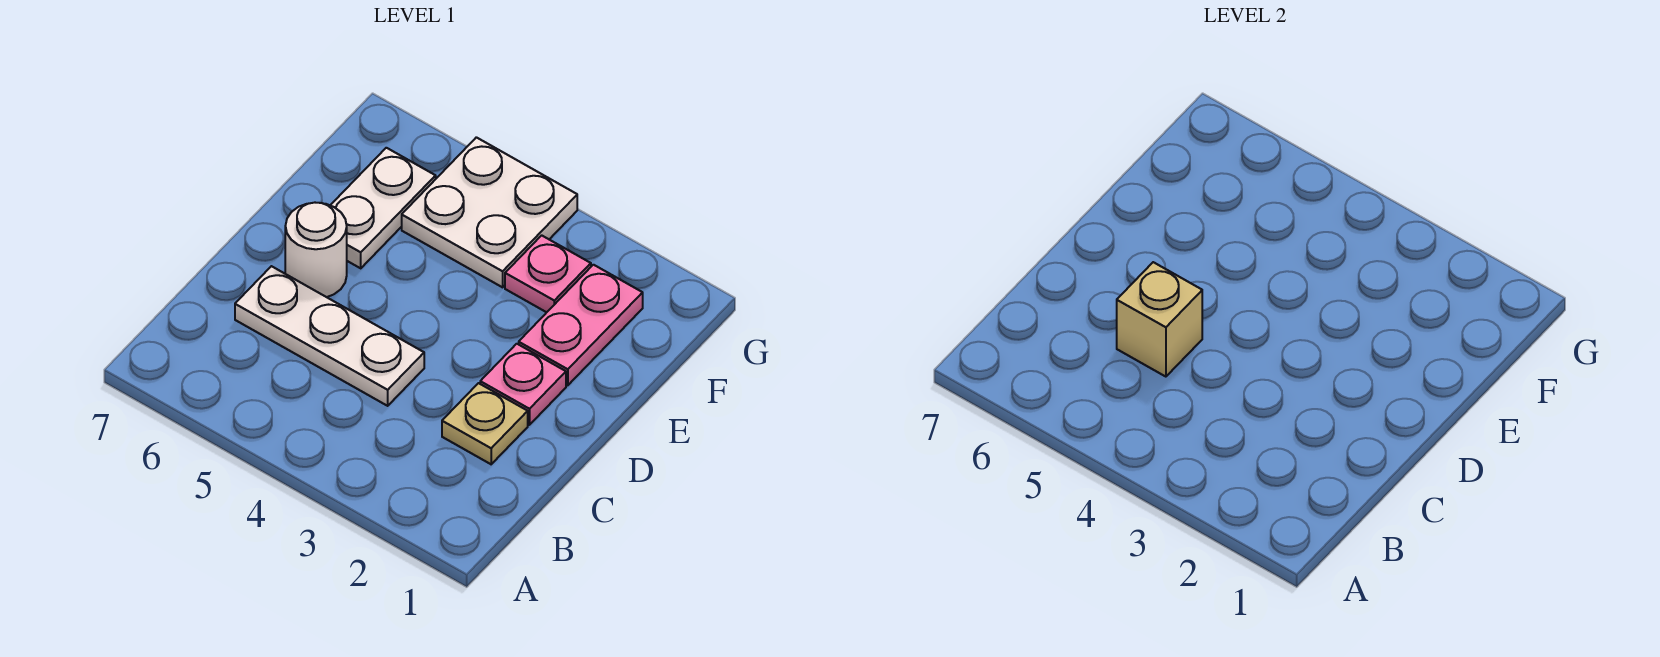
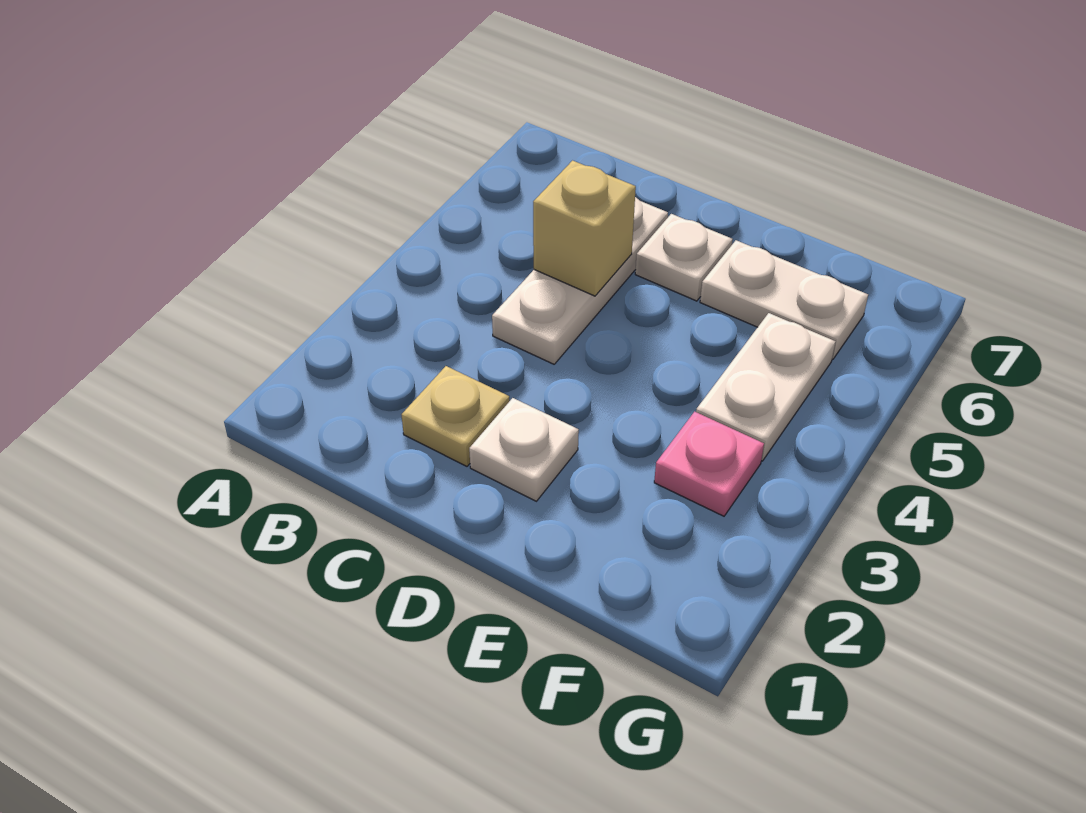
pink plate D2 level 1 -> white plate D2 level 1
white round brick D6 level 1 -> white plate D6 level 1
pink plate E2:F2 level 1 -> none
white plate F4:G5 level 1 -> white plate F4:F5 level 1

